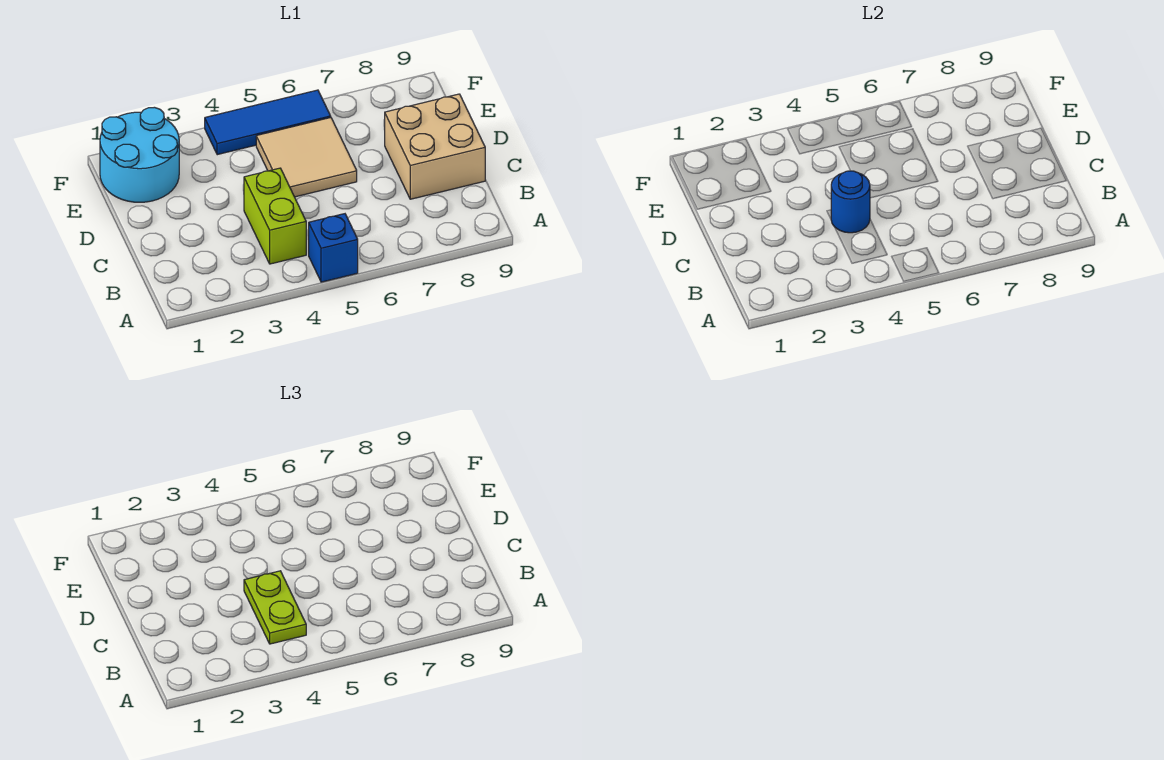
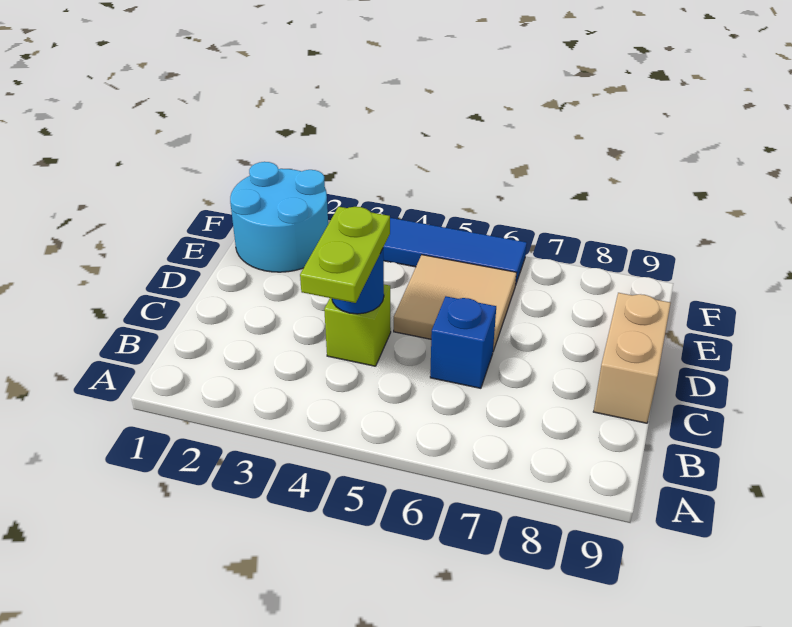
blue brick A5 level 1 -> blue brick C6 level 1
lime brick B4:C4 level 1 -> lime brick C4 level 1
tan brick C8:D9 level 1 -> tan brick C9:D9 level 1

